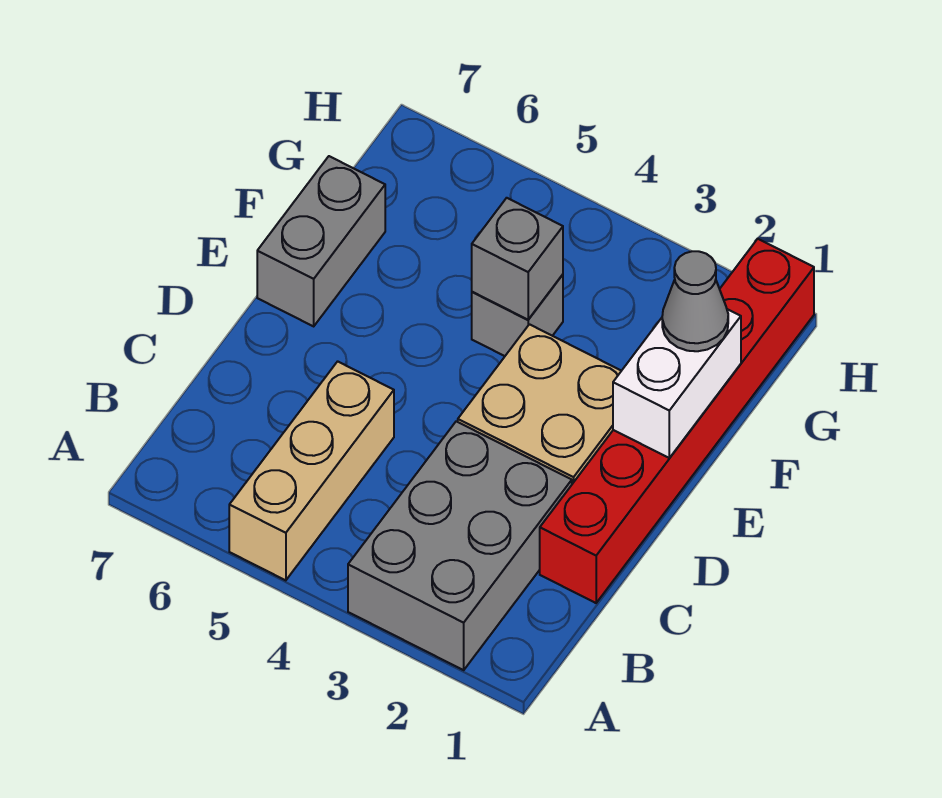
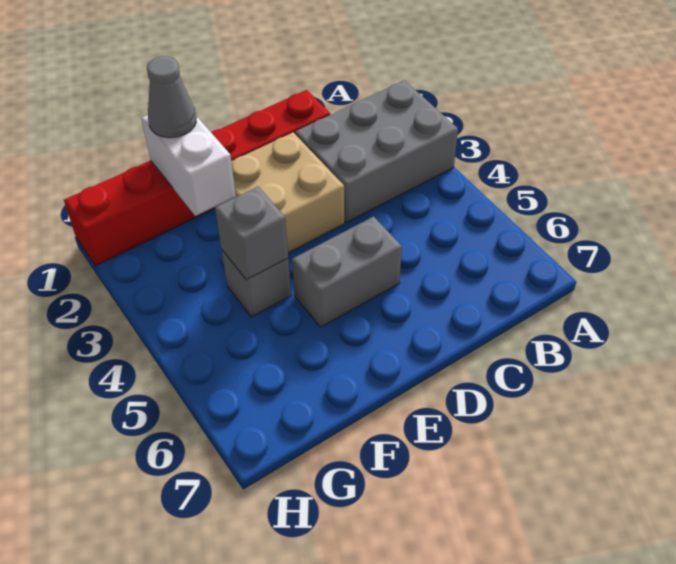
tan brick A5:C5 level 1 -> none
white brick E1:F1 level 2 -> white brick F1:F2 level 2
grey brick E7:F7 level 1 -> grey brick D5:E5 level 1

